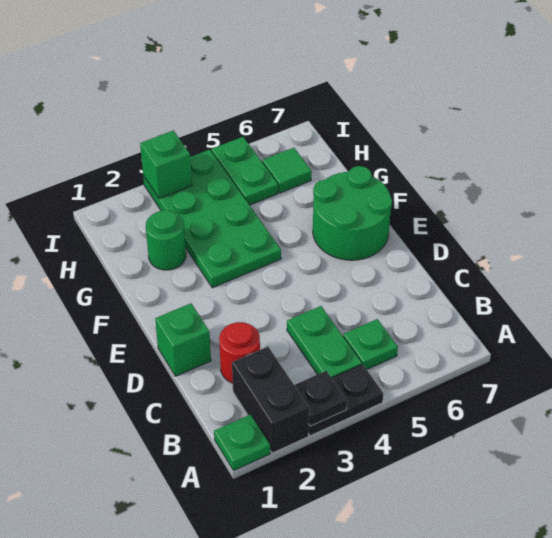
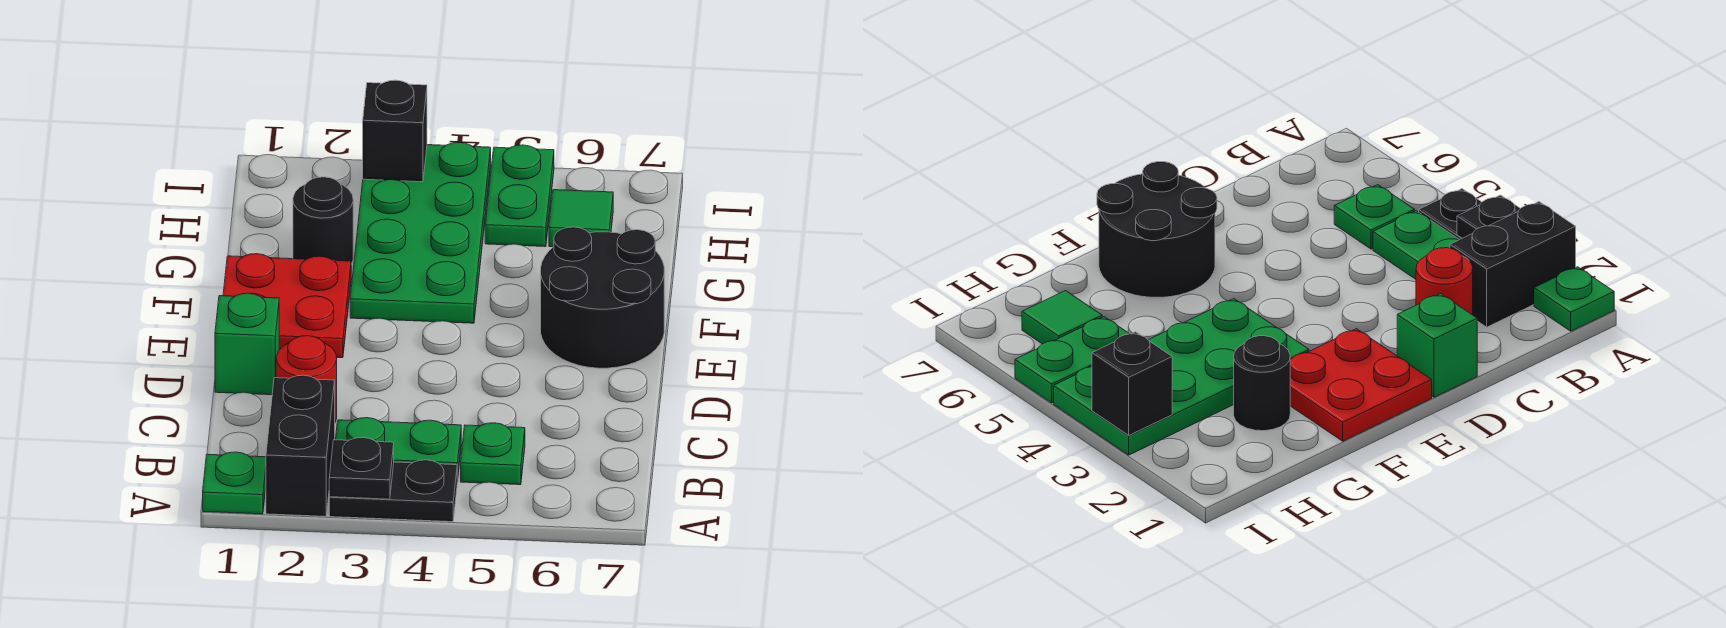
green plate B4:C4 level 1 -> green plate B3:B4 level 1
none -> red plate E1:F2 level 1
green round brick E6:F7 level 1 -> black round brick E6:F7 level 1
green round brick G2 level 1 -> black round brick G2 level 1
green brick I3 level 2 -> black brick I3 level 2

